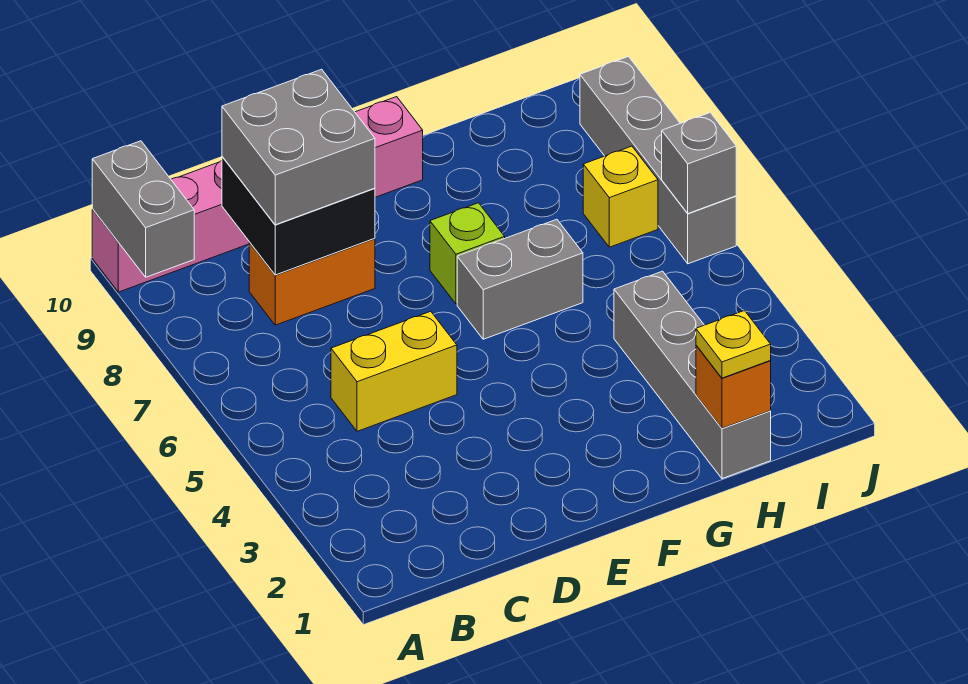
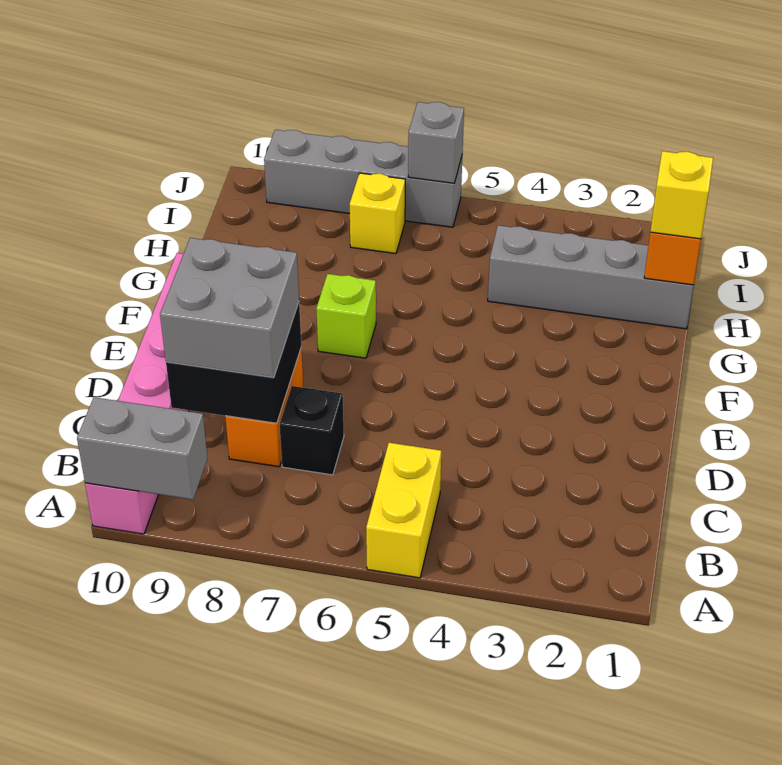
yellow brick C5:D5 level 1 -> yellow brick A5:B5 level 1
none -> black brick C7 level 1
grey brick F6:G6 level 1 -> none
yellow plate H1 level 3 -> yellow brick H1 level 3

